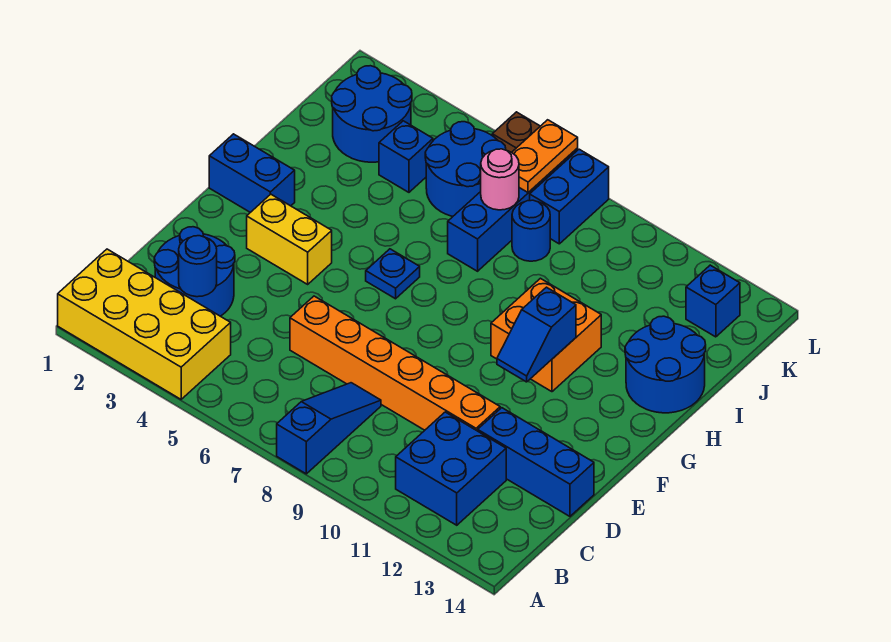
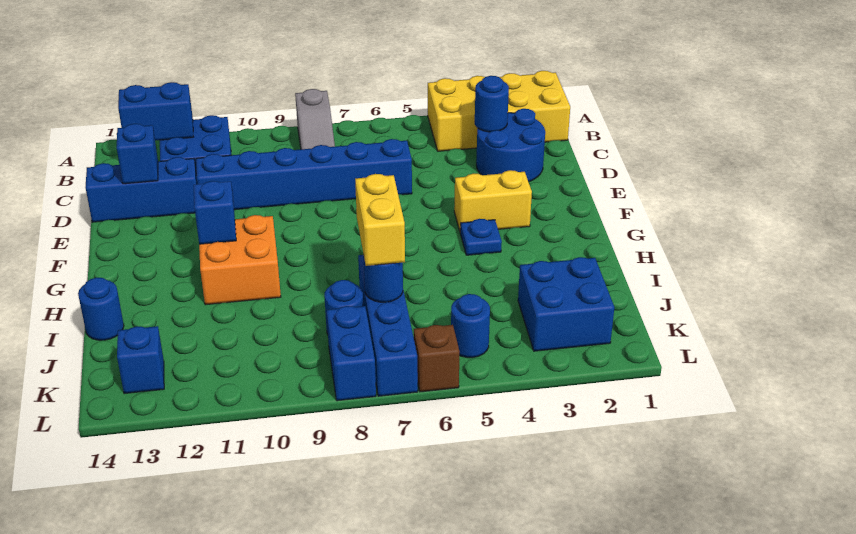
blue slope A8:C8 level 1 top A -> grey slope A8:C8 level 1 top A
orange brick D6:D11 level 1 -> blue brick D6:D11 level 1
blue brick G1:G2 level 1 -> blue brick B12:B13 level 2
blue plate G6 level 1 -> blue plate G4 level 1
blue round brick H13:I14 level 1 -> blue round brick I14 level 1
none -> yellow brick I7:J7 level 3
blue round brick J2:K3 level 1 -> blue brick J2:K3 level 1
blue brick J4 level 1 -> blue brick D13 level 2
blue round brick J5:K6 level 1 -> blue round brick K5 level 1
pink round brick J7 level 2 -> blue round brick J7 level 2
orange plate K7:L7 level 2 -> none

